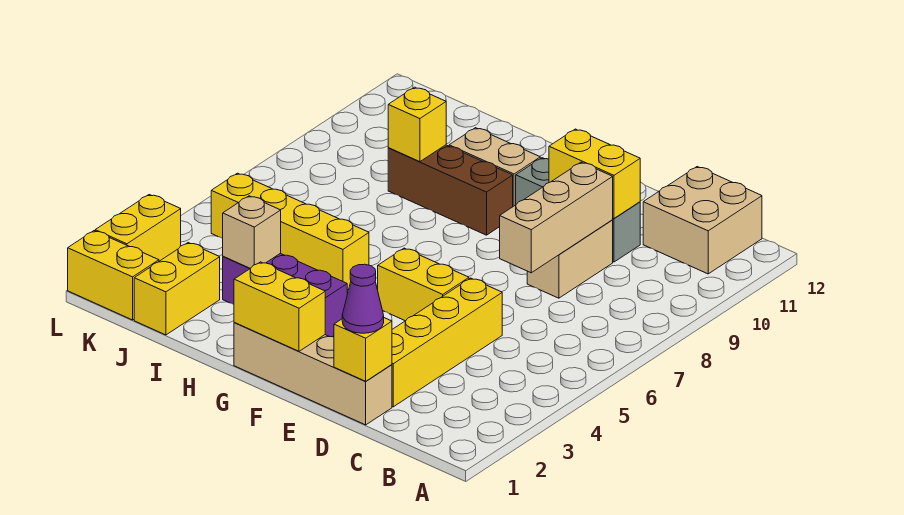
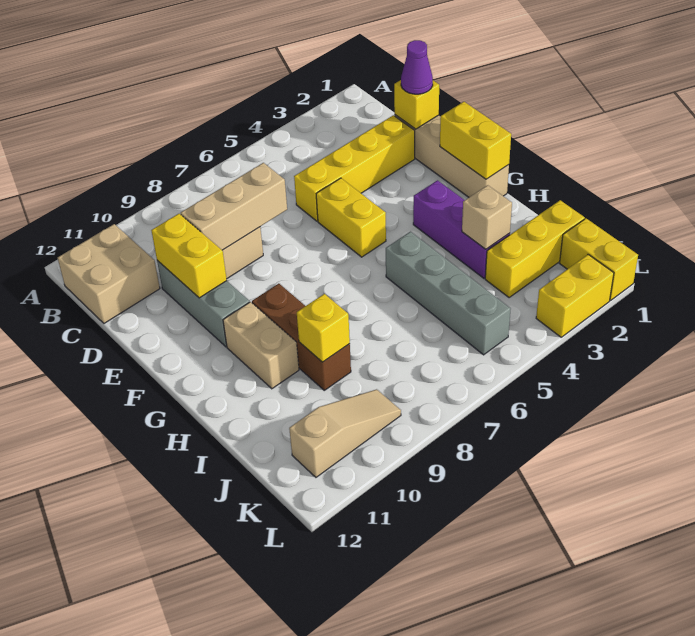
yellow brick H5:K5 level 1 -> grey brick H5:K5 level 1
yellow brick J1:J2 level 1 -> yellow brick J1:J3 level 1
none -> tan slope K9:K11 level 1 top 11

